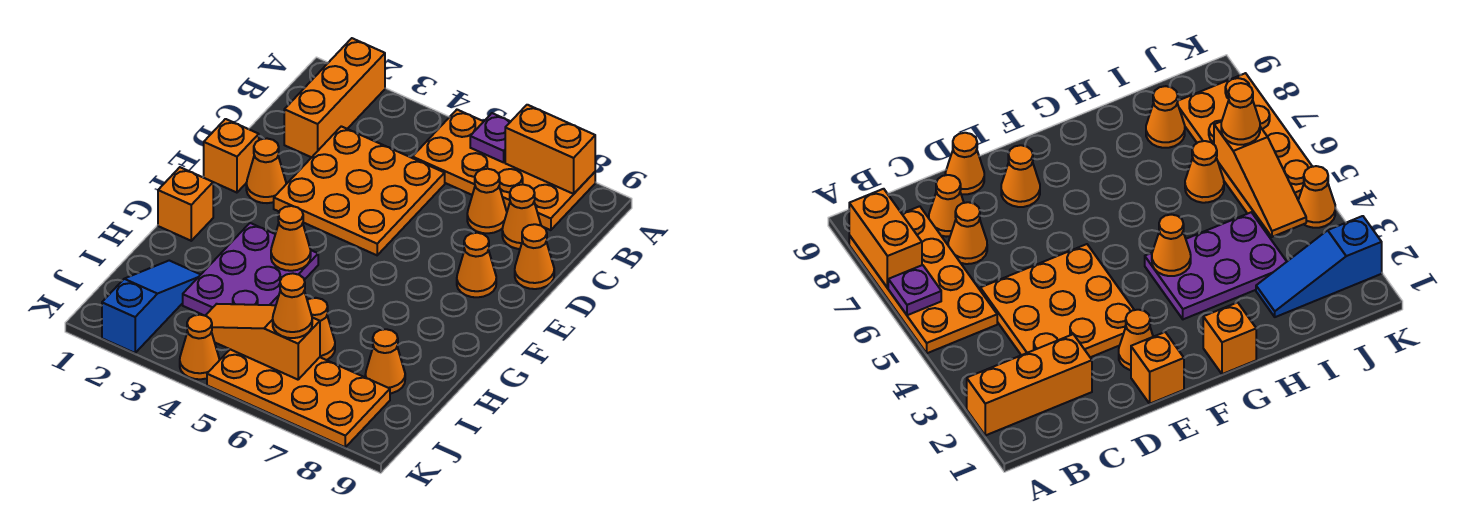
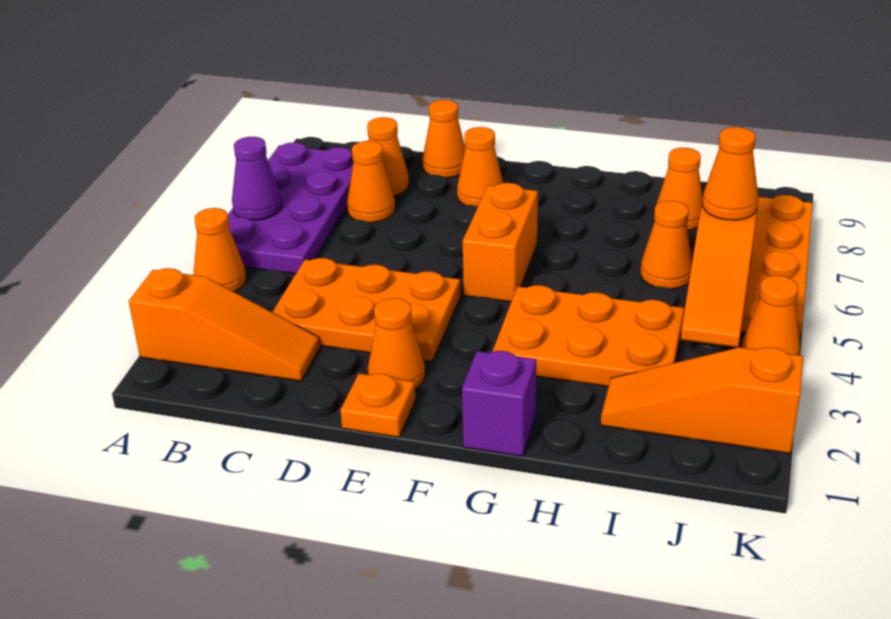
orange brick A2:C2 level 1 -> orange slope A2:C2 level 1 top A
orange plate A5:B8 level 1 -> purple plate A5:B8 level 1
purple plate A6 level 2 -> purple cone A6 level 2
orange brick A7:A8 level 2 -> orange brick F5:F6 level 1
orange plate C3:E5 level 1 -> orange plate C3:E4 level 1
orange brick E1 level 1 -> orange plate E1 level 1
orange brick G1 level 1 -> purple brick G1 level 1
purple plate G3:I4 level 1 -> orange plate G3:I4 level 1
orange cone G4 level 2 -> orange cone A4 level 1
blue slope I2:K2 level 1 top K -> orange slope I2:K2 level 1 top K

